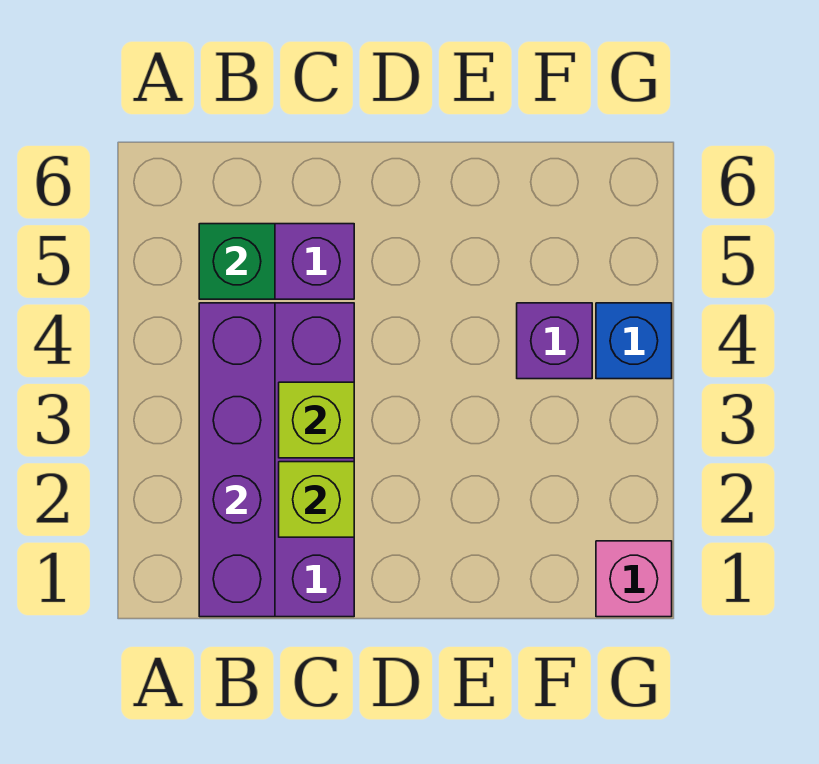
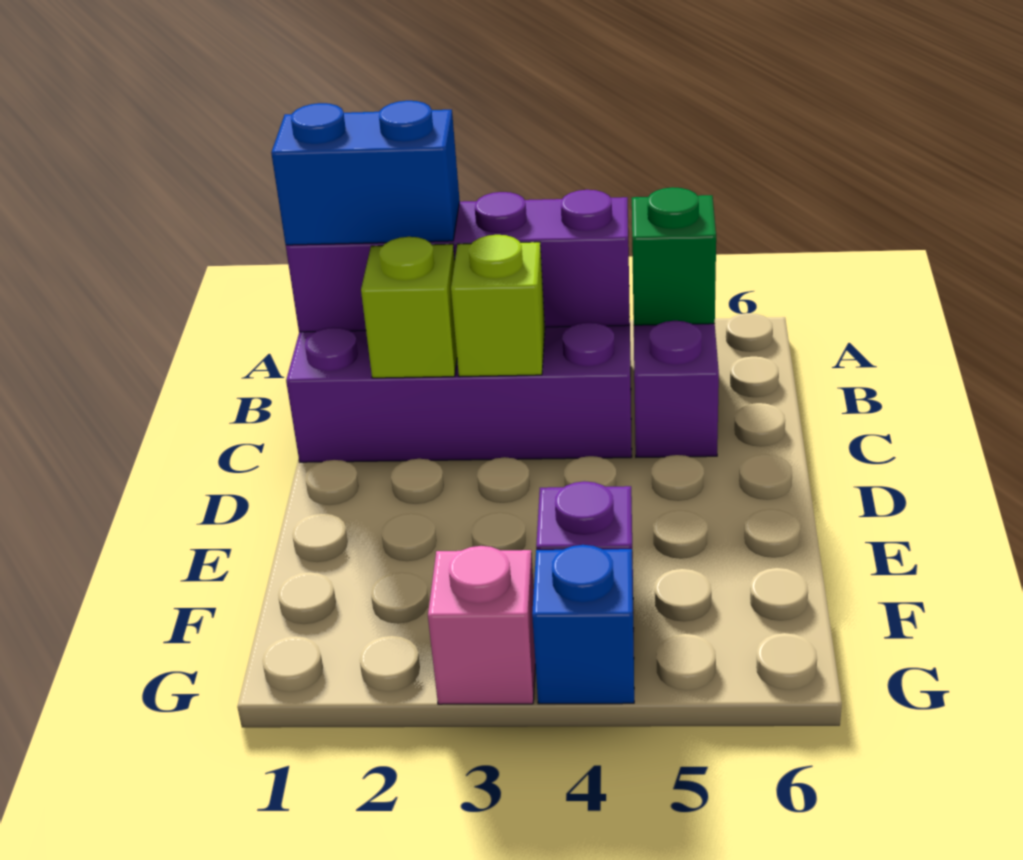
none -> blue brick B1:B2 level 3
pink brick G1 level 1 -> pink brick G3 level 1

